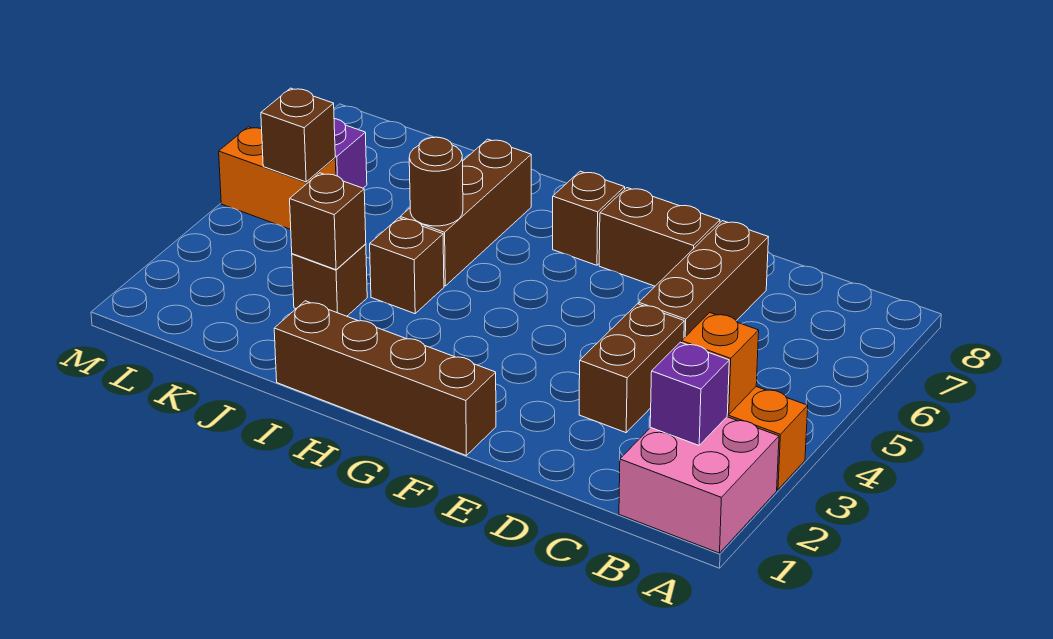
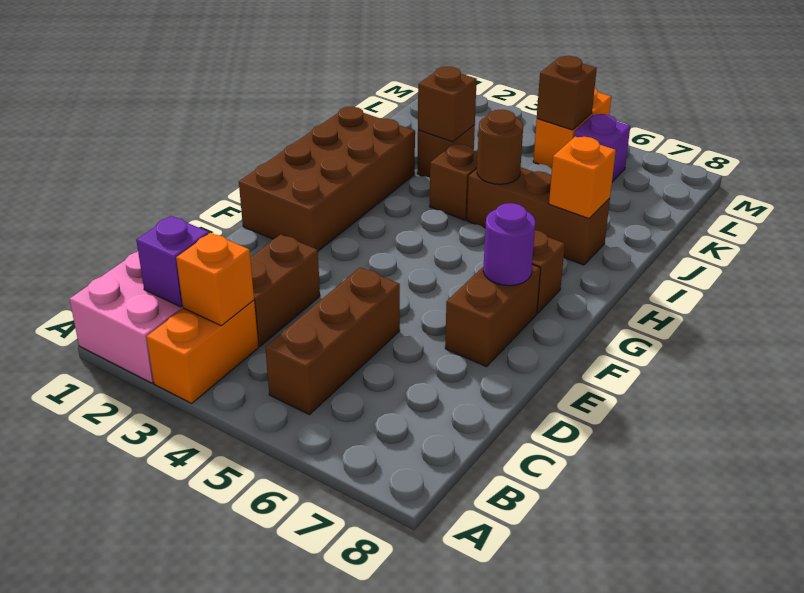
brown brick D3:D4 level 1 -> brown brick C3:D3 level 1
brown brick D5:D7 level 1 -> brown brick B5:D5 level 1
brown brick F1:I1 level 1 -> brown brick F1:I2 level 1
none -> purple round brick F7 level 2
none -> orange brick I7 level 2

